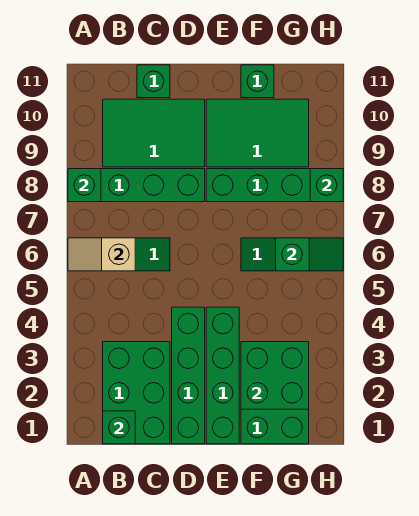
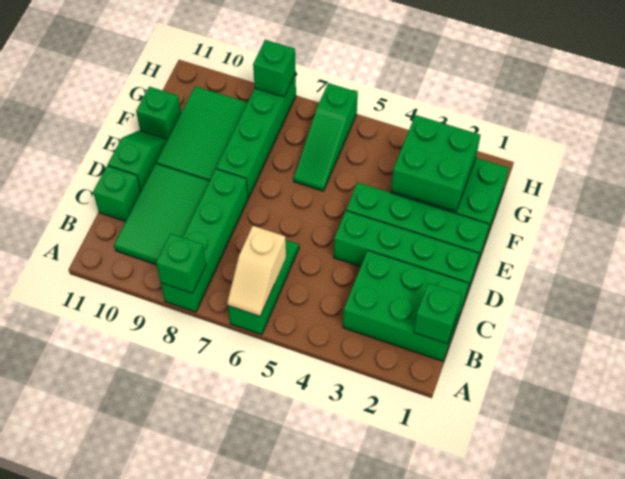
green slope G6:H6 level 2 top G -> green slope D11:E11 level 1 top D

